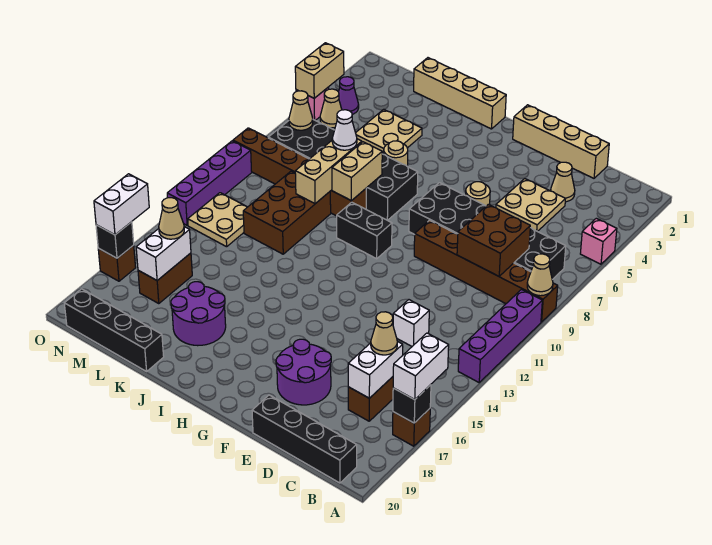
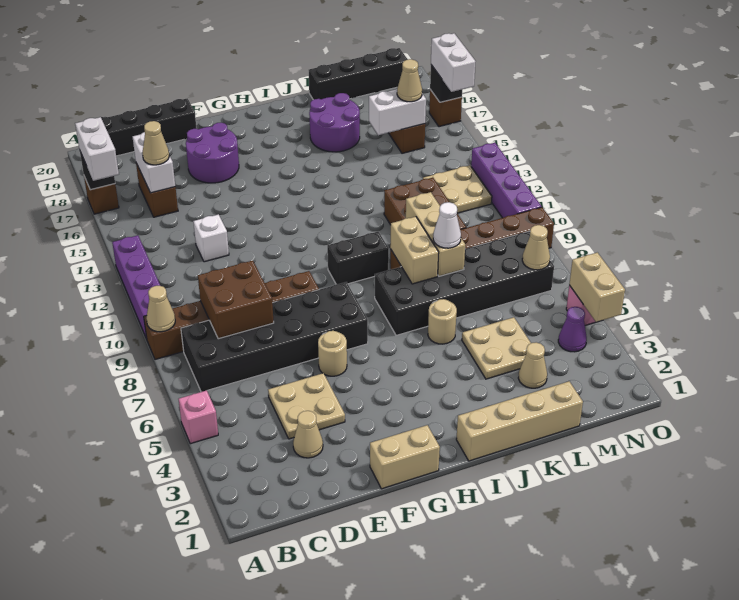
tan brick D1:G1 level 1 -> tan brick F1:G1 level 1
white brick M16:M17 level 2 -> white brick L16:M16 level 2
tan cone N5 level 1 -> tan cone L3 level 1

